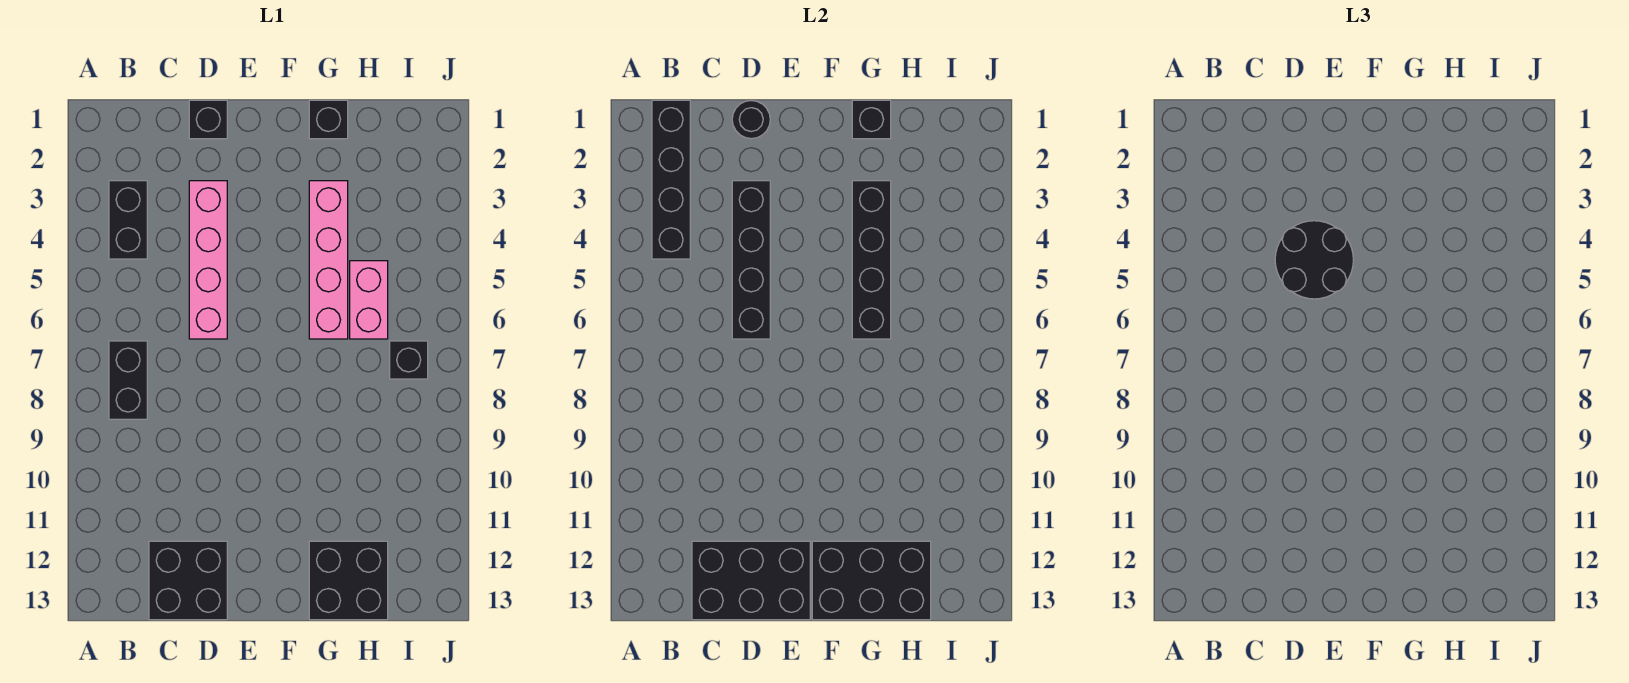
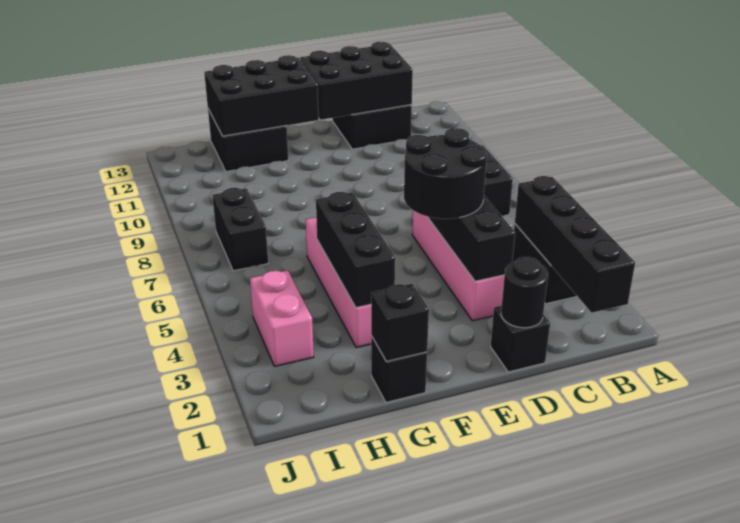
black brick G3:G6 level 2 -> black brick G3:G5 level 2
pink brick H5:H6 level 1 -> pink brick I3:I4 level 1
black brick I7 level 1 -> black brick I7:I8 level 1

